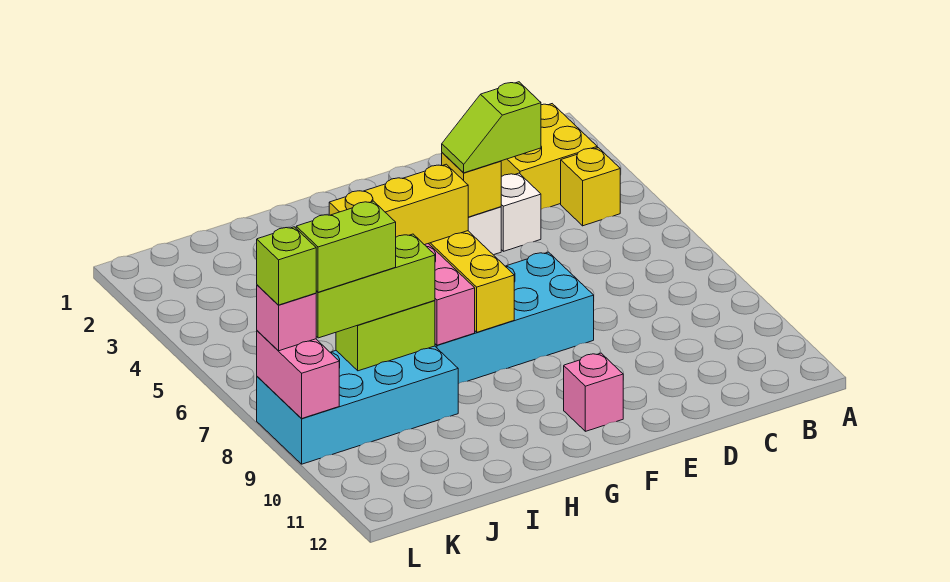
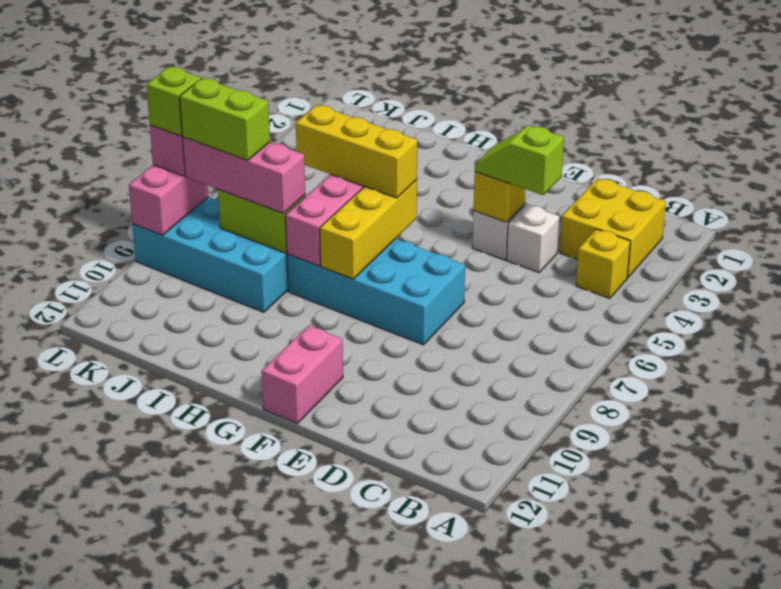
pink brick F11 level 1 -> pink brick F11:F12 level 1
lime brick I8:K8 level 3 -> pink brick I8:K8 level 3

